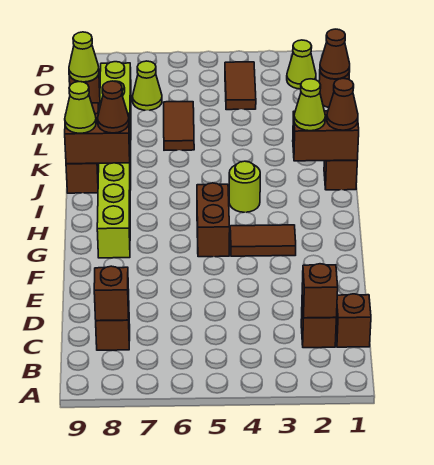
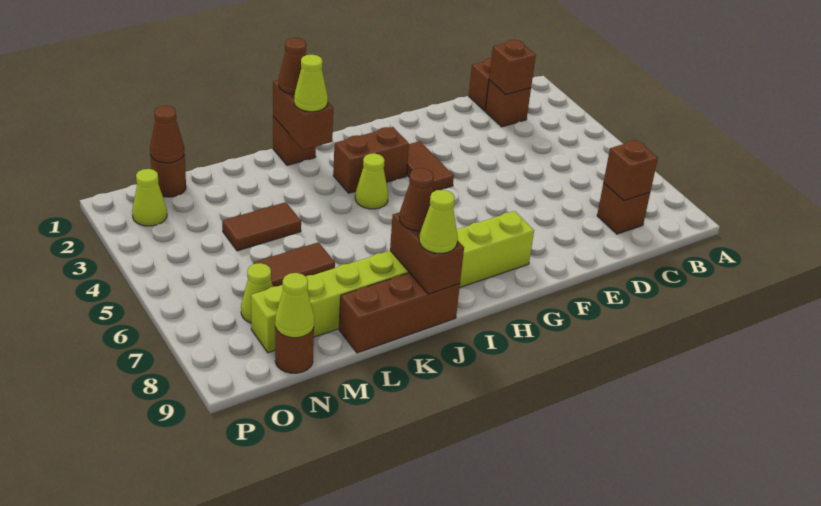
brown brick G5:H5 level 1 -> brown brick H3:I3 level 1
lime round brick I4 level 1 -> lime cone I4 level 1
brown tile N4:O4 level 1 -> brown tile L4:M4 level 1

